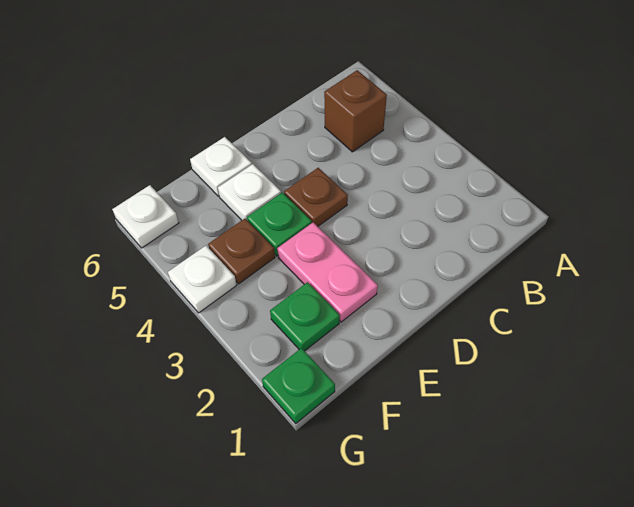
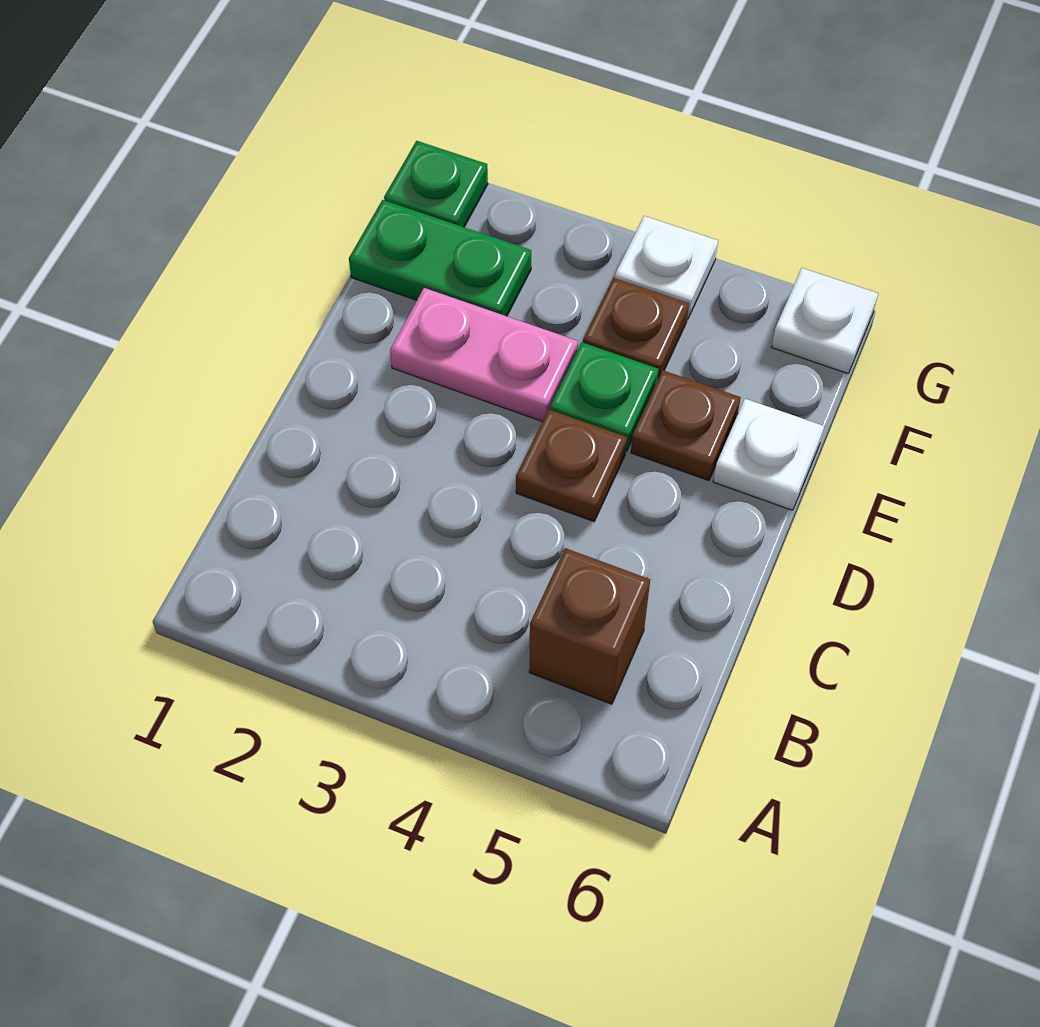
white plate E5 level 1 -> brown plate E5 level 1
green plate F2 level 1 -> green plate F1:F2 level 1

